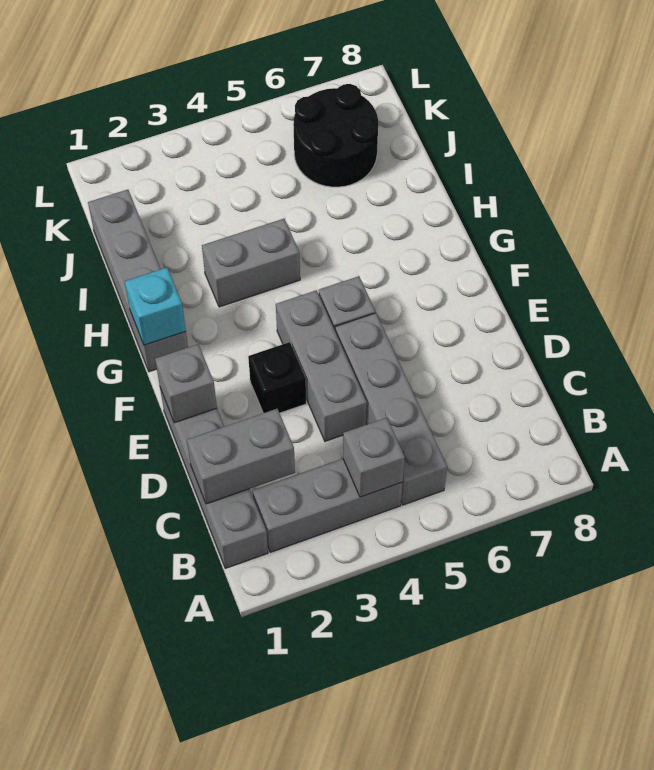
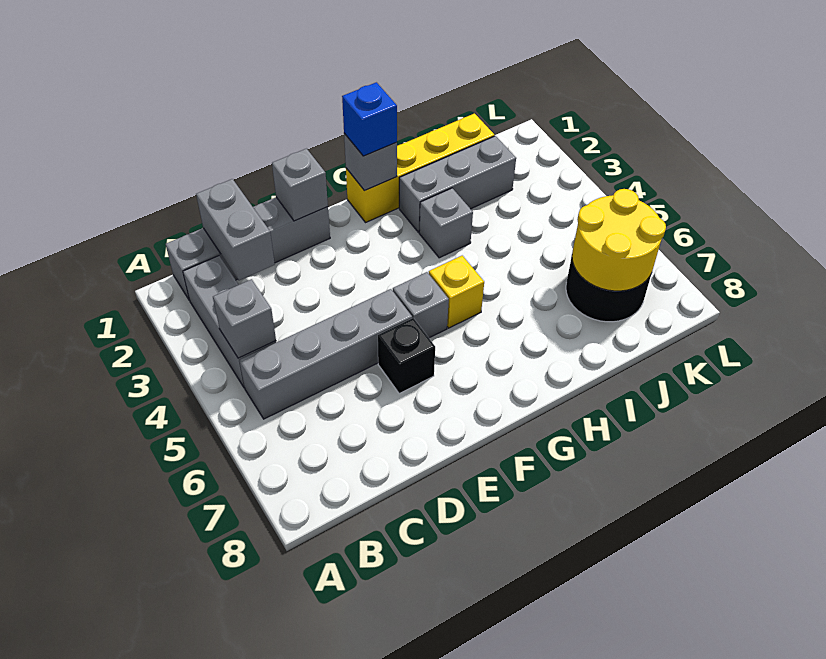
grey brick D4:F4 level 1 -> grey brick H2:J2 level 1
black brick E3 level 1 -> black brick E6 level 1
grey brick G1:J1 level 1 -> yellow brick G1:J1 level 1
cyan brick G1 level 2 -> grey brick G1 level 2
none -> blue brick G1 level 3
none -> yellow brick G5 level 1
grey brick H3:H4 level 1 -> grey brick H3 level 1
none -> yellow round brick J6:K7 level 2

